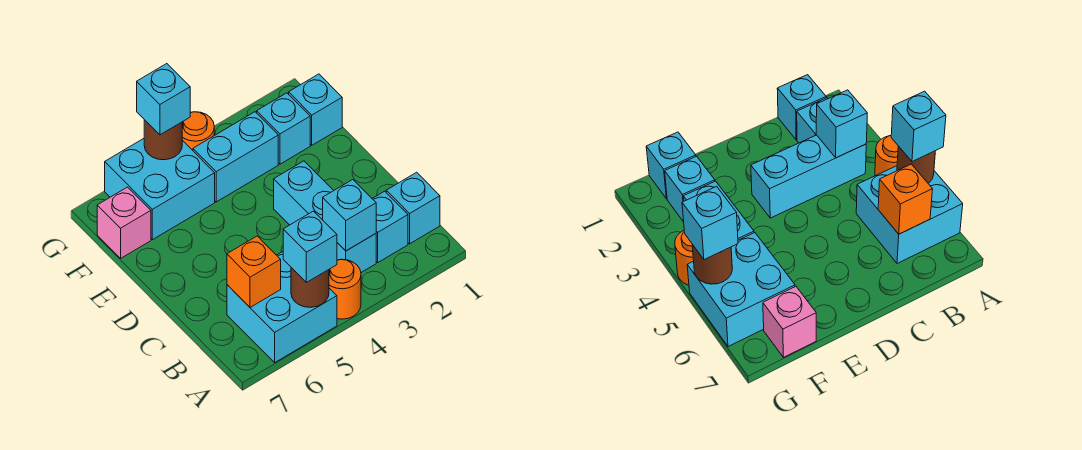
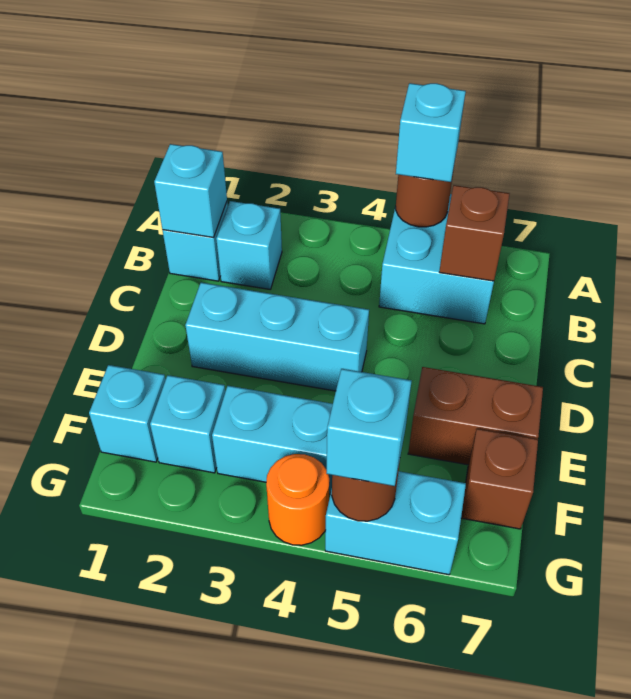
orange round brick A4 level 1 -> none
cyan brick B3:D3 level 1 -> cyan brick D2:D4 level 1
cyan brick B3 level 2 -> cyan brick B1 level 2
orange brick B6 level 2 -> brown brick B6 level 2
none -> brown brick E6:E7 level 1
cyan brick F5:G6 level 1 -> cyan brick G5:G6 level 1
pink brick F7 level 1 -> brown brick F7 level 1

